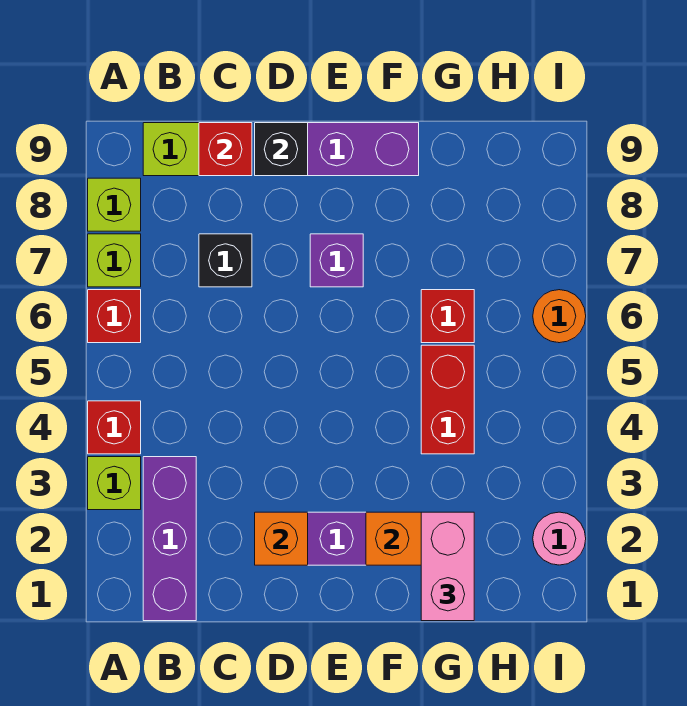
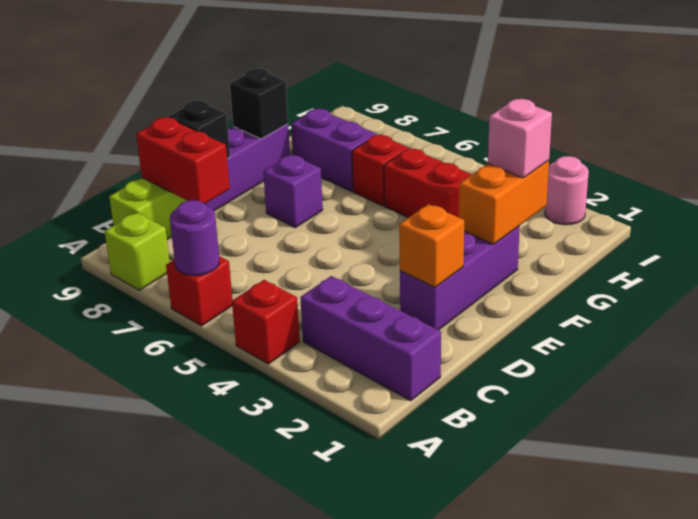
lime brick A3 level 1 -> none
none -> purple round brick A6 level 2
lime brick A7 level 1 -> none
black brick C7 level 1 -> black brick F9 level 2
red brick C9 level 2 -> red brick C8:C9 level 2
pink brick G1:G2 level 3 -> pink brick G2 level 3
none -> purple brick G7:G8 level 1
orange round brick I6 level 1 -> none

